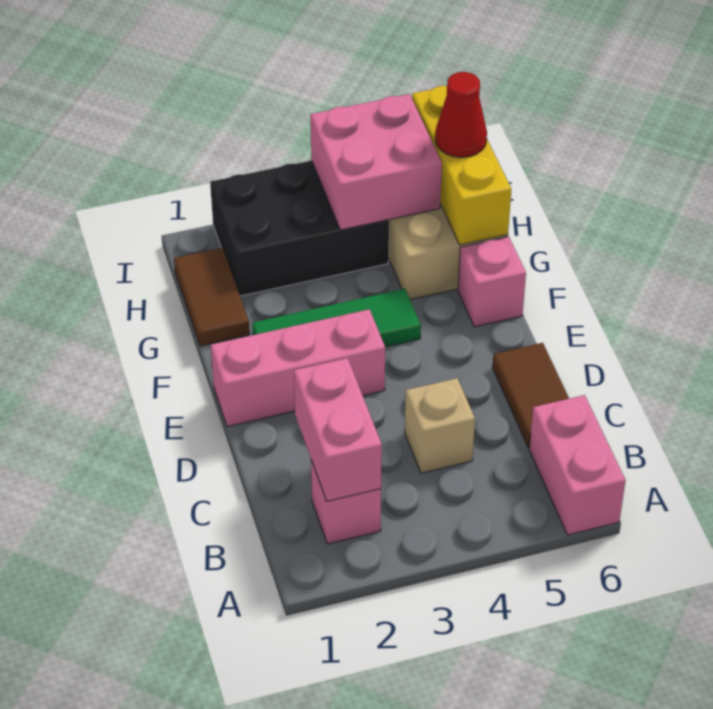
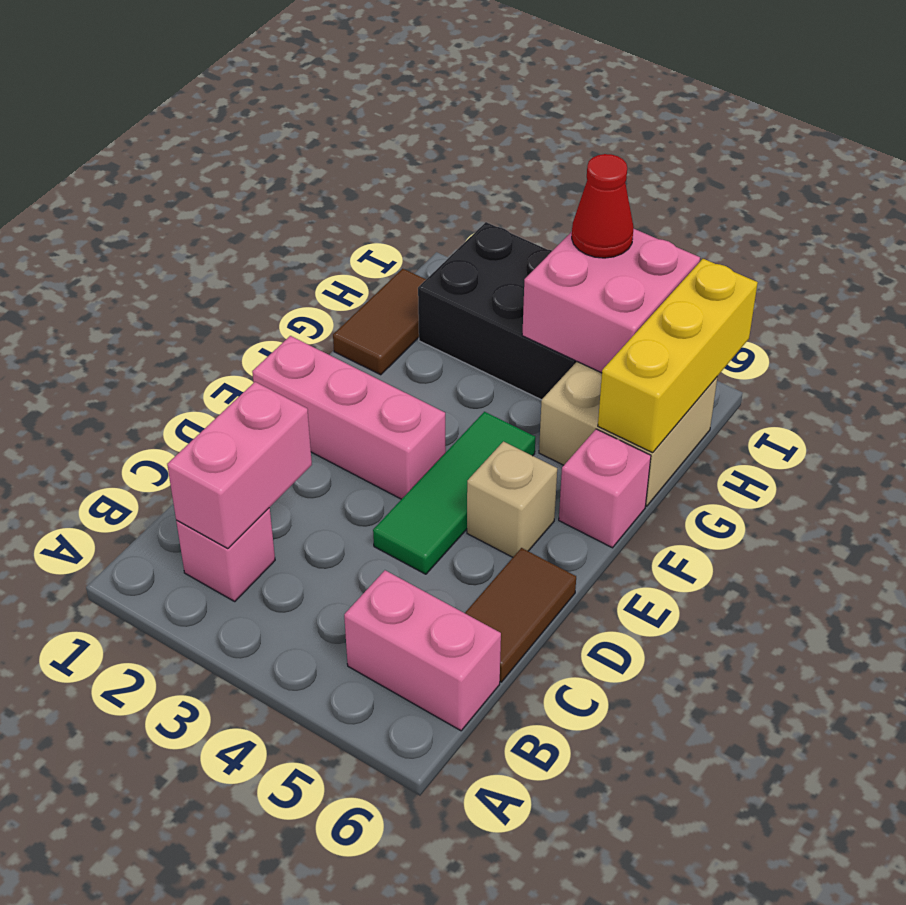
pink brick A6:B6 level 1 -> pink brick B5:B6 level 1
tan brick C4 level 1 -> tan brick E5 level 1
green tile F2:F4 level 1 -> green tile D4:F4 level 1
red cone H6 level 3 -> red cone I4 level 3

